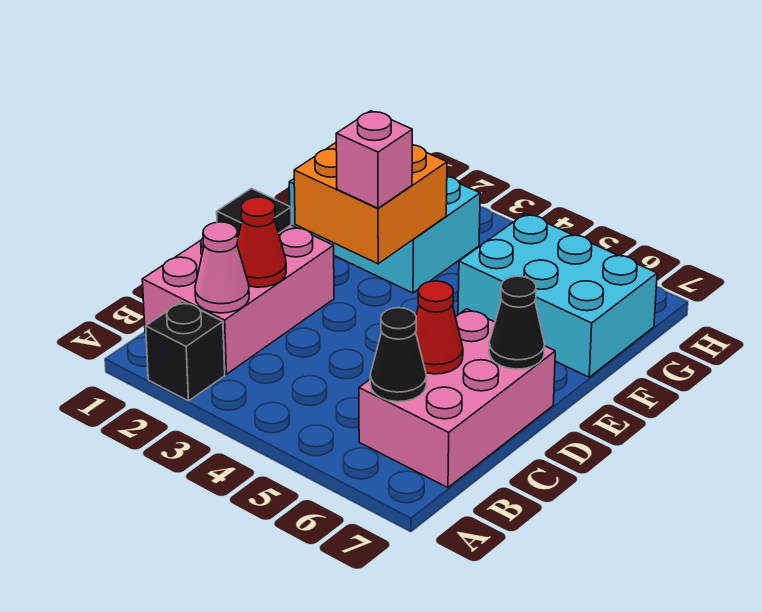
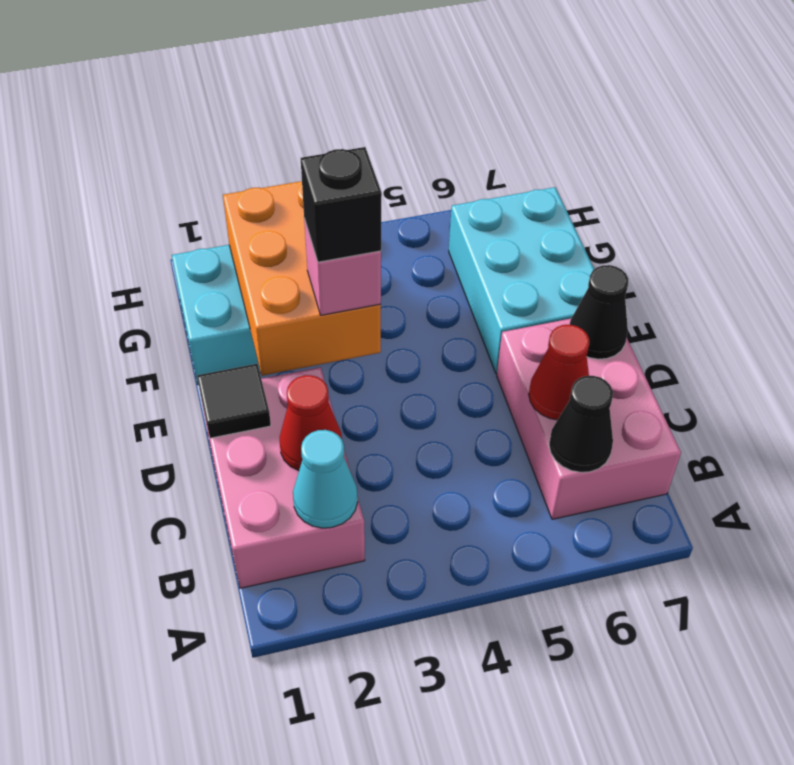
black brick A2 level 1 -> black brick E3 level 4
pink cone B2 level 2 -> cyan cone B2 level 2
orange brick E2:F3 level 2 -> orange brick E2:G3 level 2
cyan brick F5:G7 level 1 -> cyan brick E6:G7 level 1

